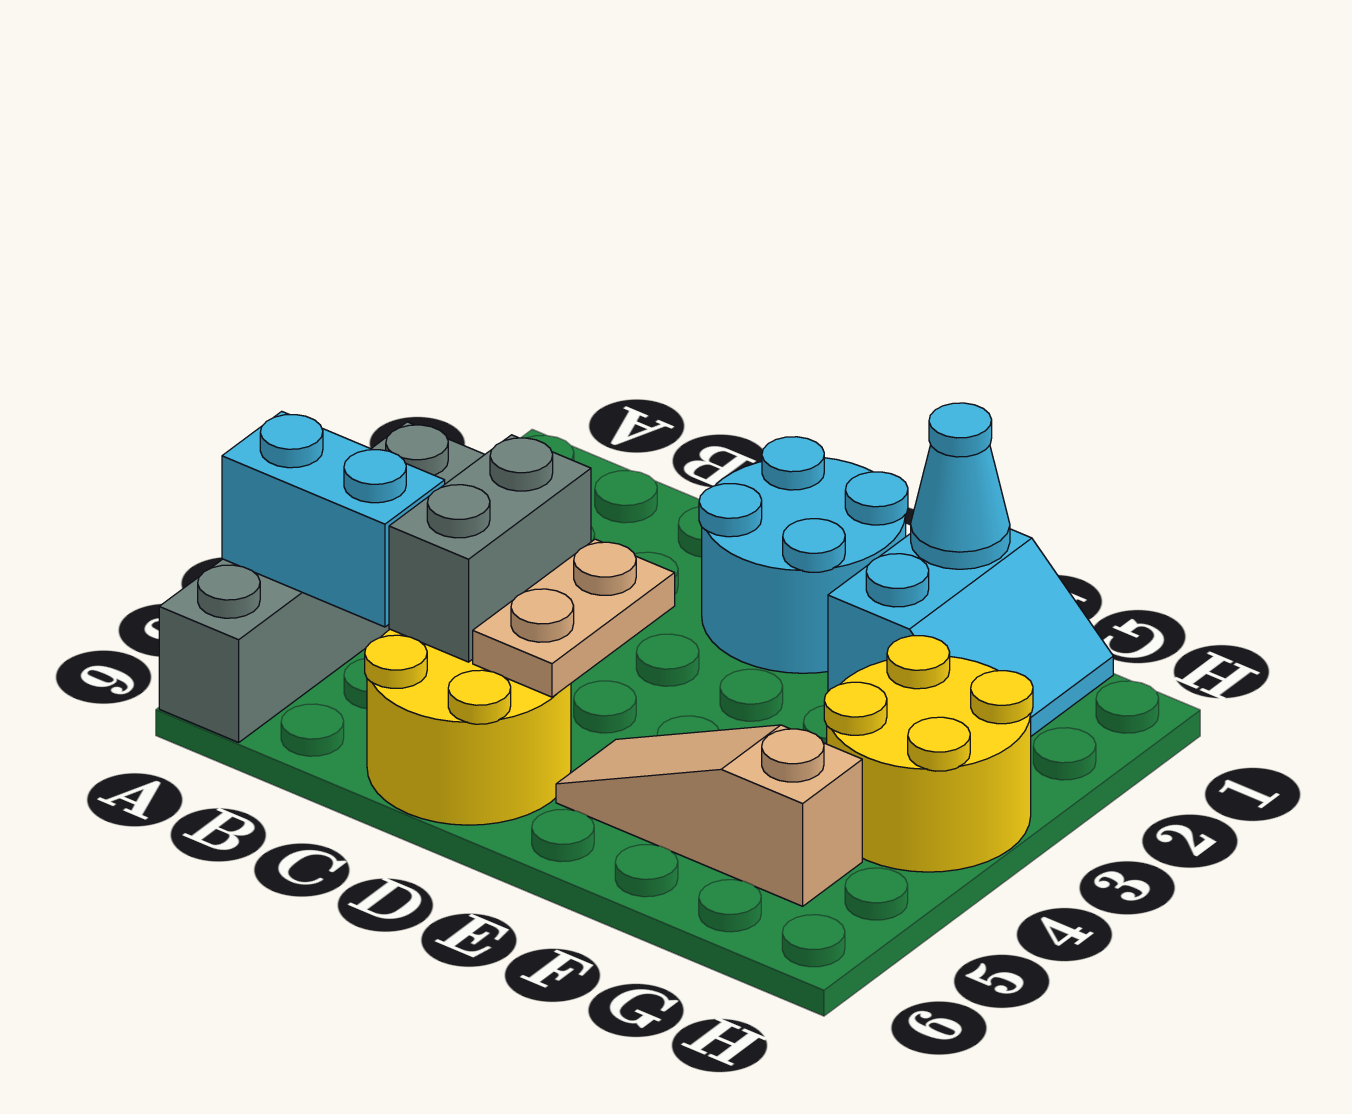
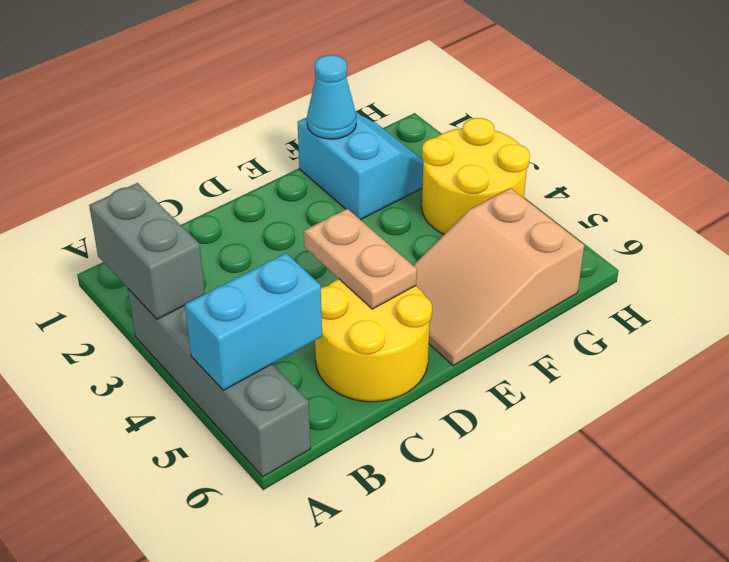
grey brick C4:C5 level 2 -> grey brick A2:A3 level 2
cyan round brick D1:E2 level 1 -> none
tan slope E5:G5 level 1 top G -> tan slope E5:G6 level 1 top G

